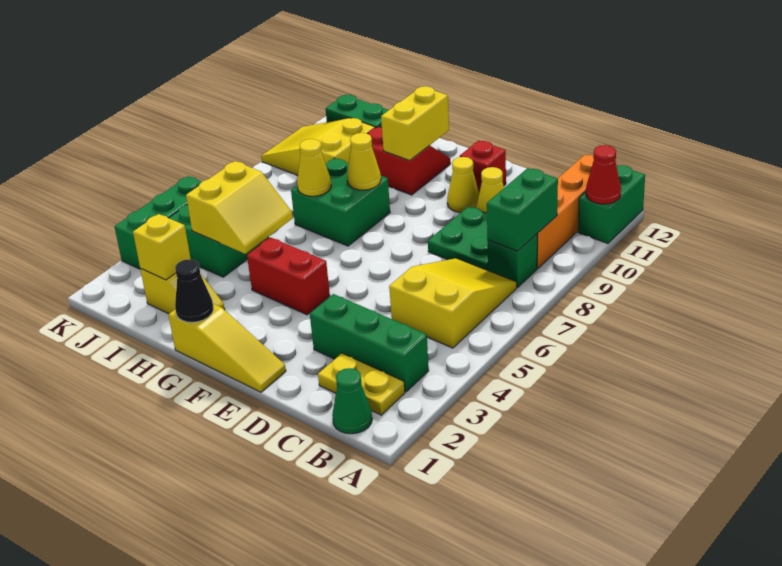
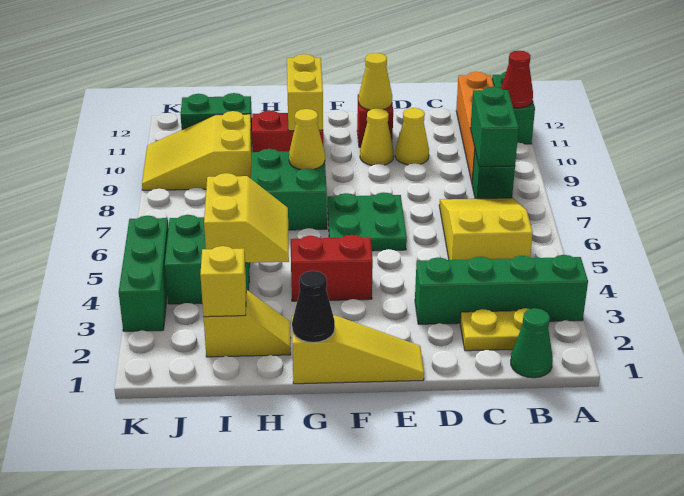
green brick B3:D3 level 1 -> green brick A3:D3 level 1
green plate C8:D9 level 1 -> green plate E6:F7 level 1
yellow cone H7 level 2 -> yellow cone E11 level 2

